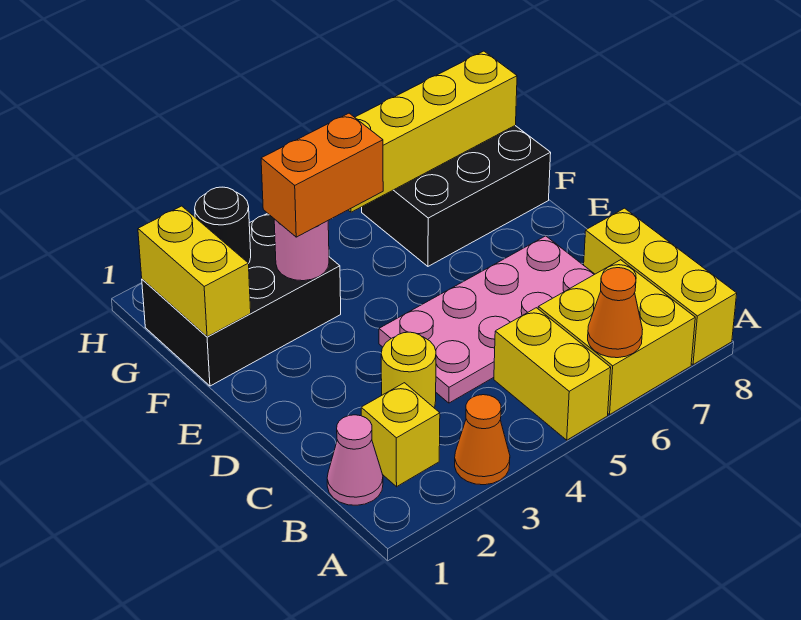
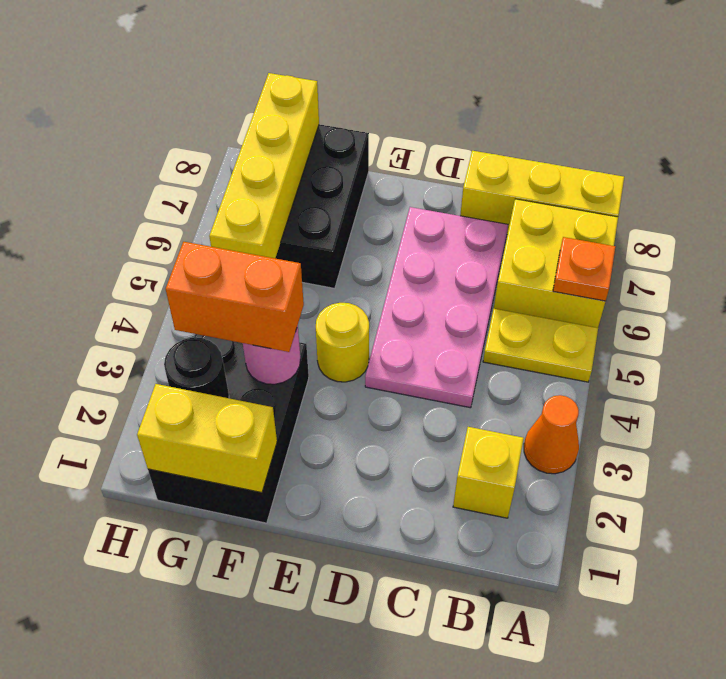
yellow brick A5:B5 level 1 -> yellow plate A5:B5 level 1
orange cone A6 level 2 -> orange plate A6 level 2
pink cone B1 level 1 -> none
yellow round brick C3 level 1 -> yellow round brick E4 level 1
orange brick F3:F4 level 3 -> orange brick F3:G3 level 3

